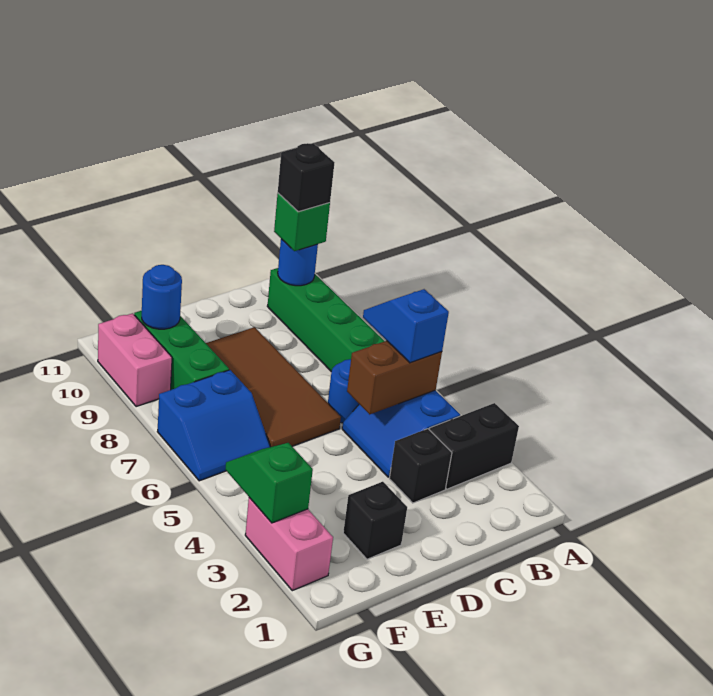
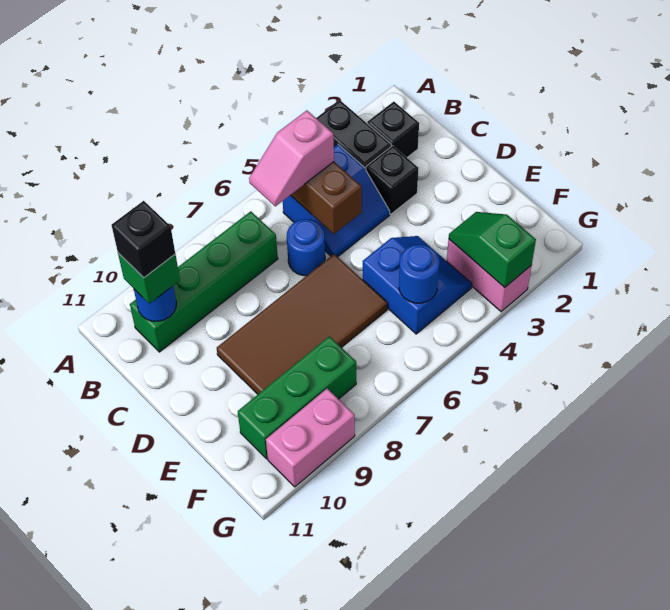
blue slope B5:B6 level 3 top 5 -> pink slope B5:B6 level 3 top 5
black brick E2 level 1 -> black brick B2 level 1
blue slope F6:G7 level 1 top 7 -> blue slope E4:F5 level 1 top 5
blue round brick F10 level 2 -> blue round brick F5 level 2
pink brick G2:G3 level 1 -> pink brick F3:G3 level 1
green slope G3:G4 level 2 top 3 -> green slope F3:G3 level 2 top G

